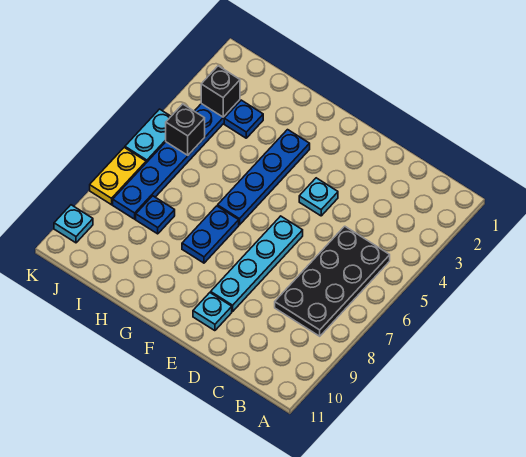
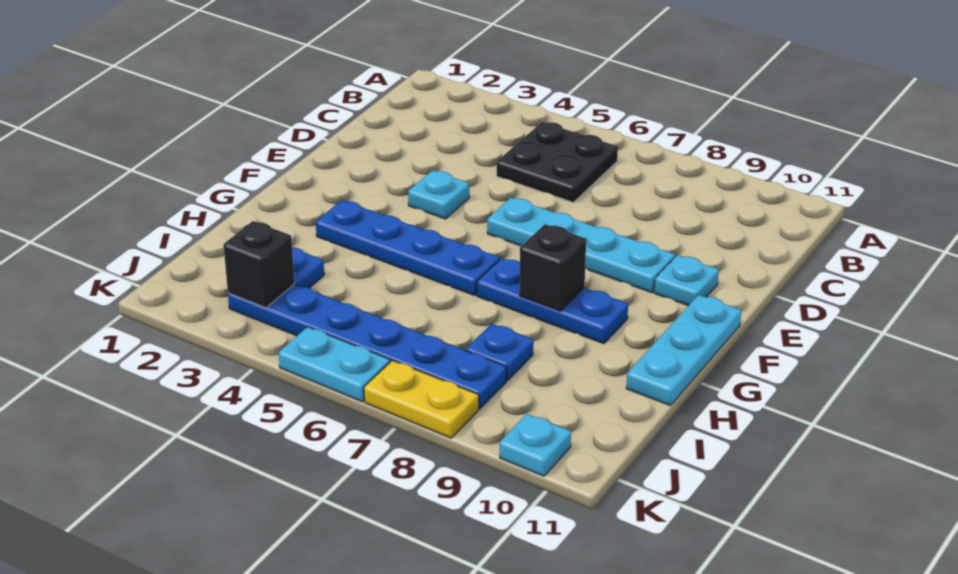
black plate B5:C8 level 1 -> black plate B5:C6 level 1
none -> cyan plate F11:H11 level 1
blue plate G7:G8 level 1 -> blue plate G7:G9 level 1
black brick J5 level 2 -> black brick G8 level 2

